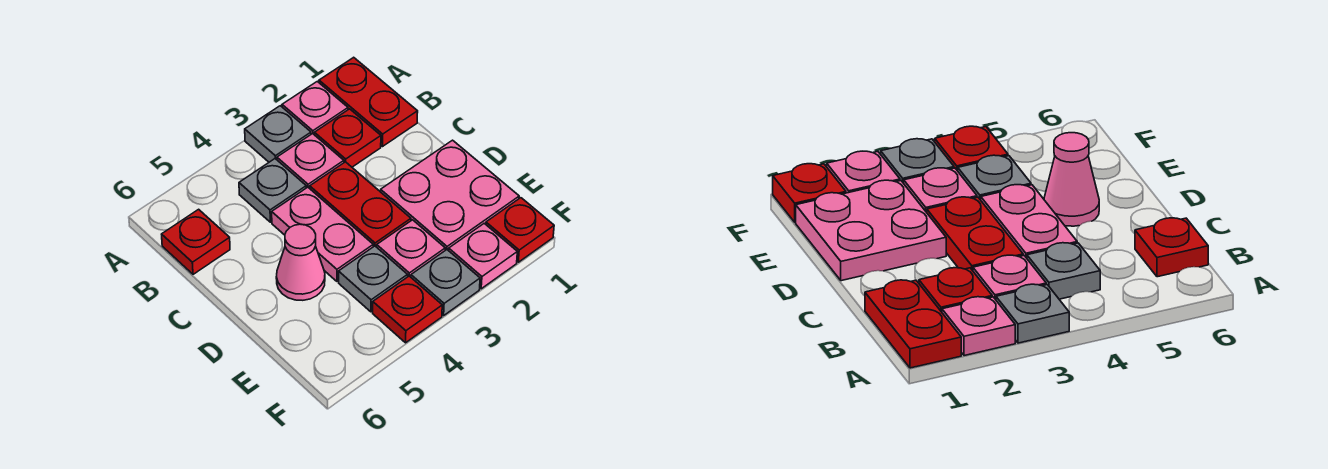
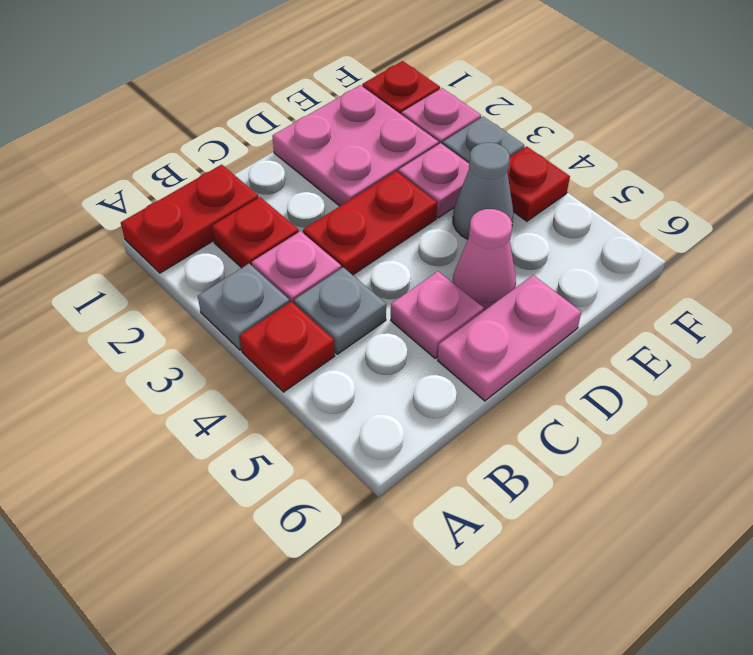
pink plate A2 level 1 -> pink plate C5 level 1
red plate B6 level 1 -> red plate A4 level 1
pink plate C4:D4 level 1 -> pink plate C6:D6 level 1
grey plate E4 level 1 -> grey cone E4 level 1

